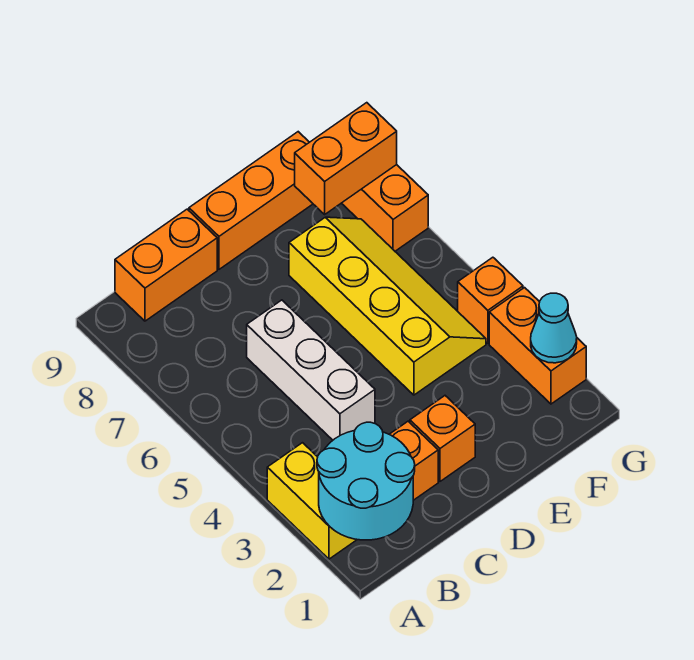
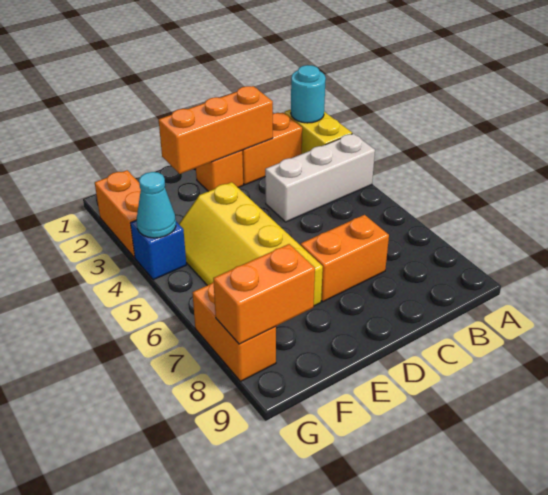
cyan round brick A1:B2 level 2 -> cyan round brick A2 level 2
orange brick B9:C9 level 1 -> orange brick C7:D7 level 1
white brick C4:C6 level 1 -> white brick A4:C4 level 1
orange brick D9:F9 level 1 -> orange brick C2:E2 level 2
cyan cone G2 level 2 -> cyan cone G4 level 2
orange brick G4 level 1 -> blue brick G4 level 1

